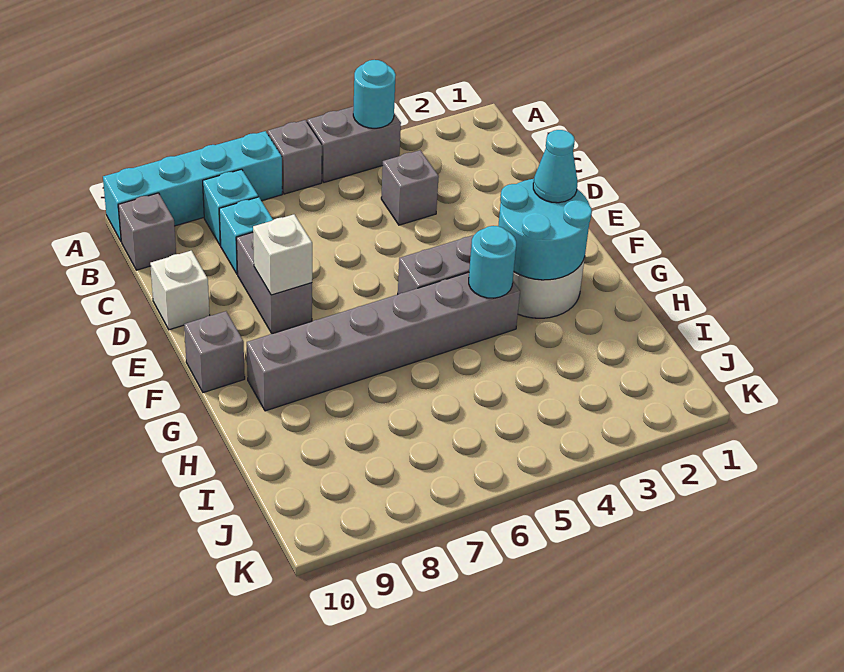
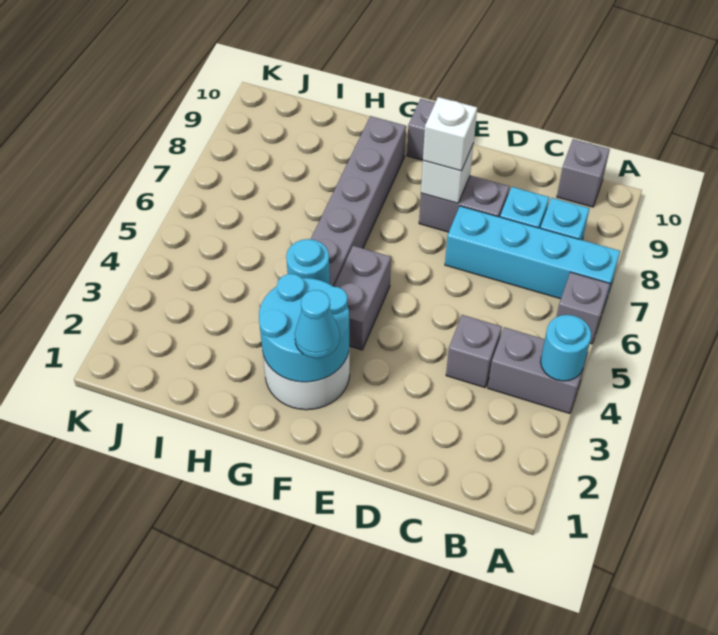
grey brick A4:A5 level 1 -> grey brick A4:B4 level 1
cyan brick A7:A10 level 1 -> cyan brick A7:D7 level 1
white brick D10 level 1 -> white brick E8 level 3

